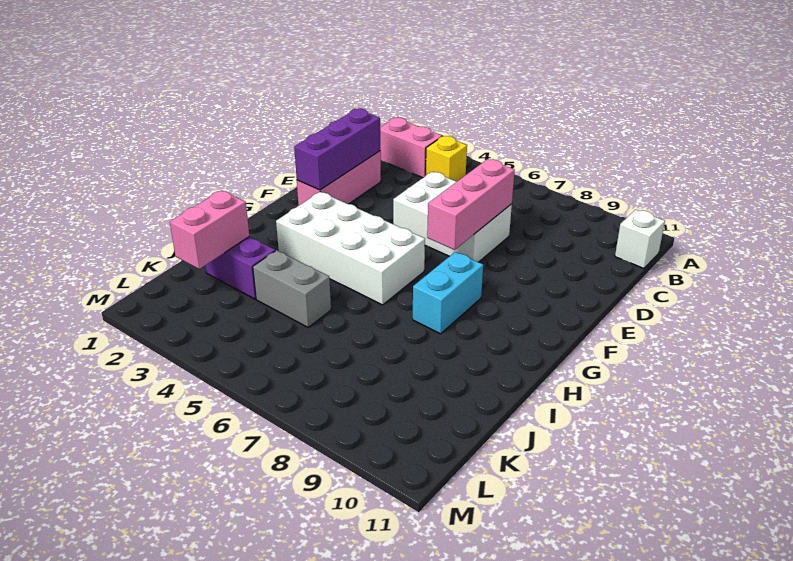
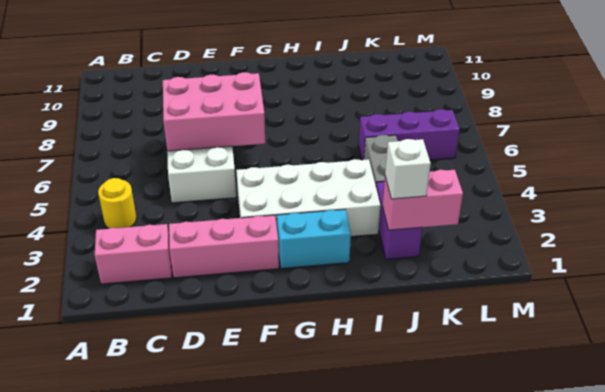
pink brick B2:B3 level 1 -> pink brick B2:C2 level 1
yellow brick B4 level 1 -> yellow round brick B4 level 1
white brick B11 level 1 -> white brick J2 level 3
purple brick D2:F2 level 2 -> purple brick J6:L6 level 1
pink brick D7:F7 level 2 -> pink brick D6:F7 level 2
white brick G3:H6 level 1 -> white brick F3:I4 level 1
cyan brick G8:H8 level 1 -> cyan brick G2:H2 level 1

